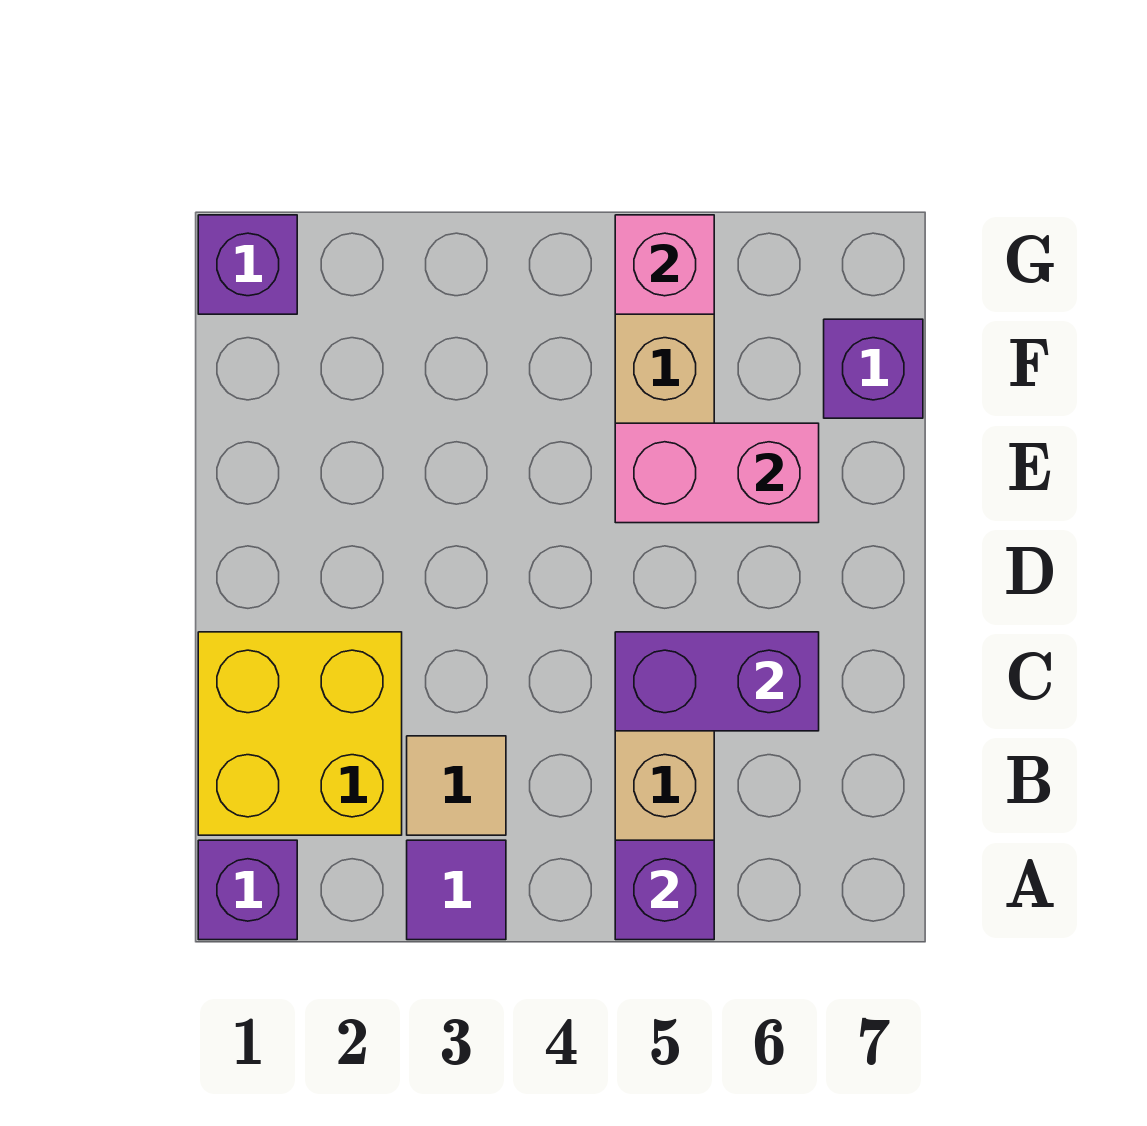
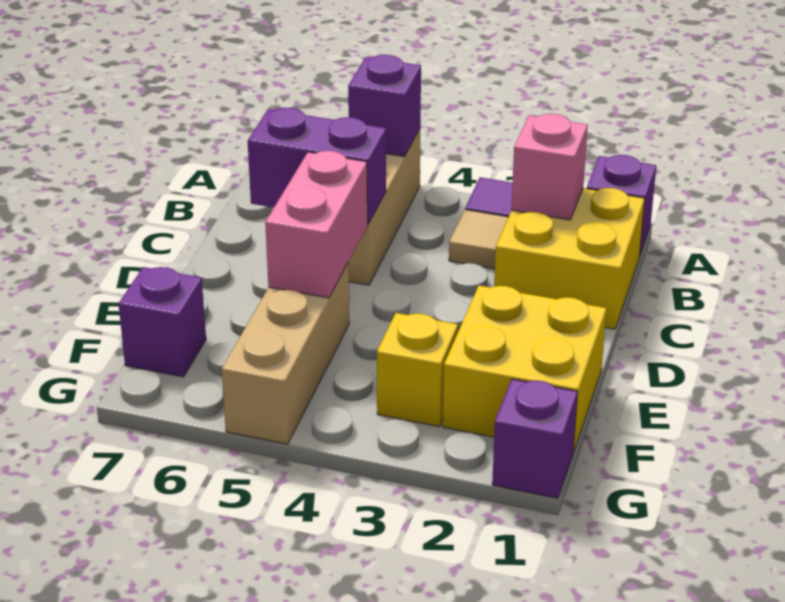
none -> yellow brick E1:F2 level 1
pink brick E5:E6 level 2 -> pink brick D5:E5 level 2
none -> yellow brick F3 level 1
pink brick G5 level 2 -> pink brick B2 level 2

